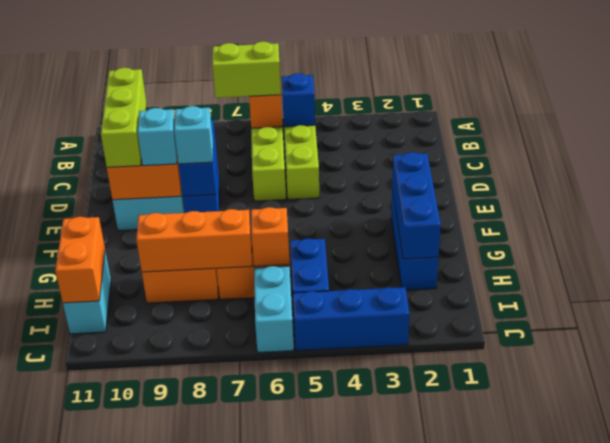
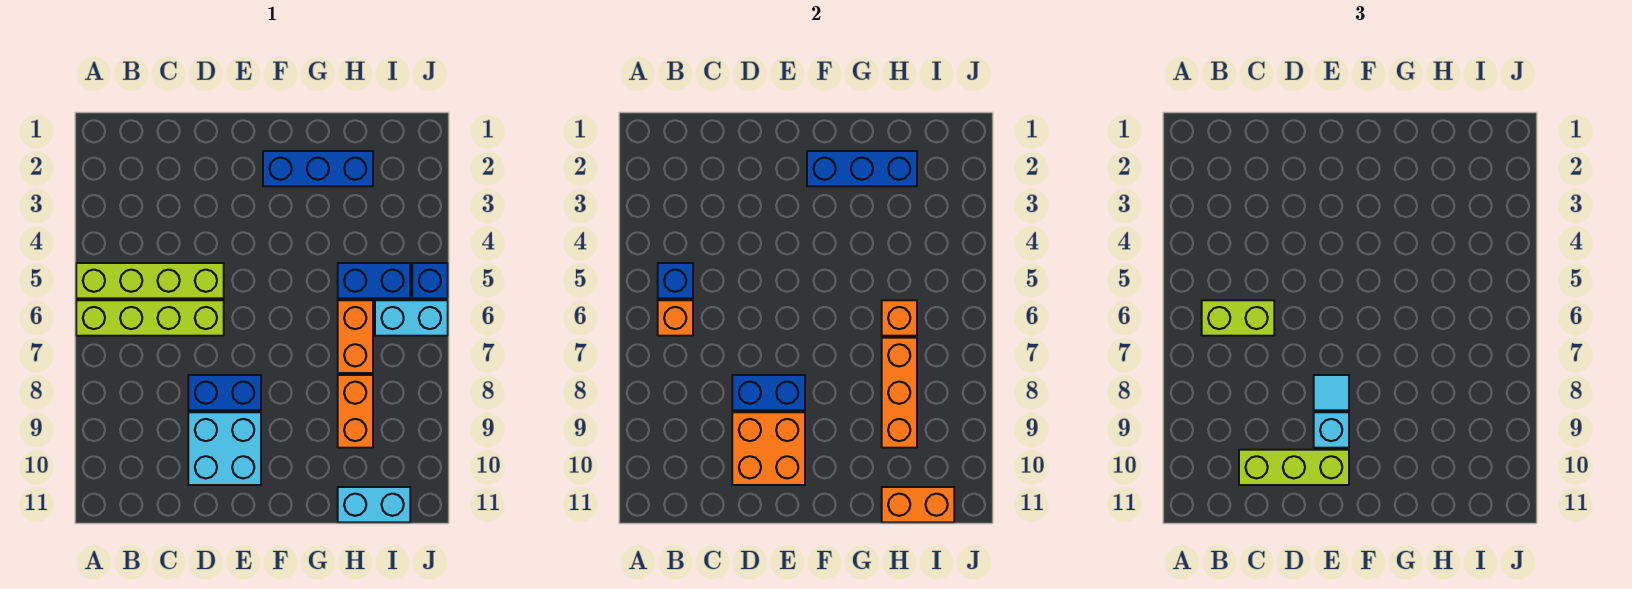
lime brick B6:B7 level 3 -> lime brick B6:C6 level 3
cyan brick E8 level 3 -> cyan tile E8 level 3
blue brick J3:J5 level 1 -> blue brick J5 level 1

